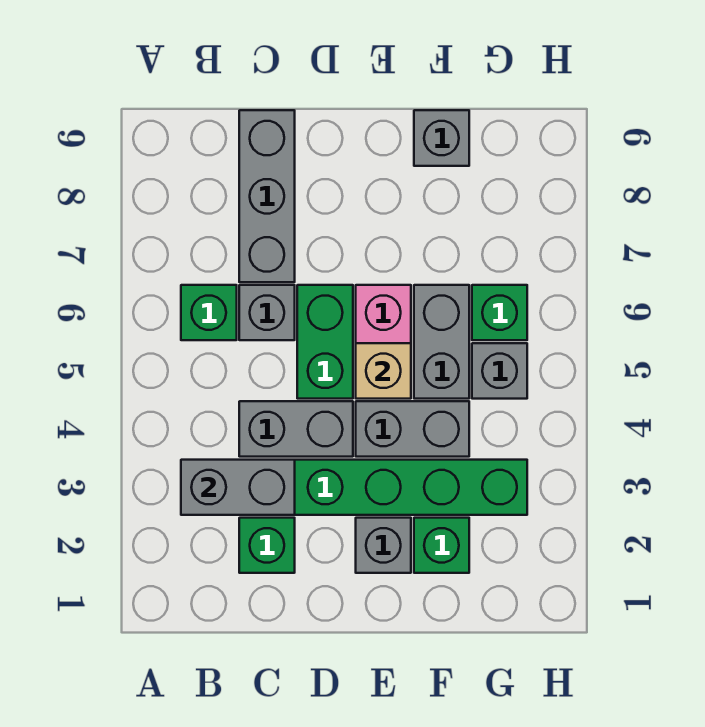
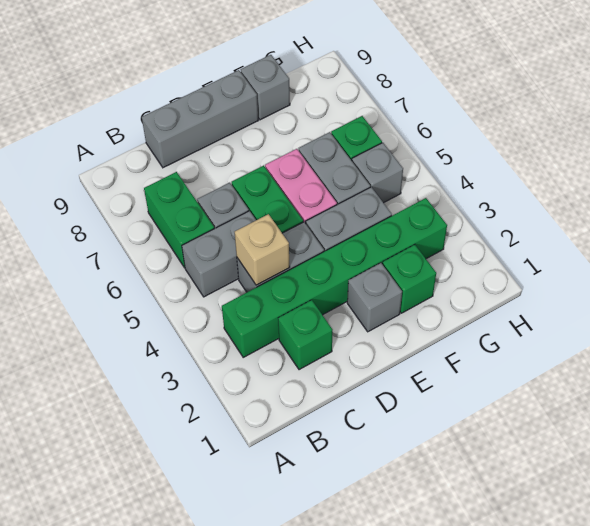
grey brick B3:C3 level 2 -> grey brick B5:C5 level 1
green brick B6 level 1 -> green brick B6:B7 level 1
grey brick C7:C9 level 1 -> grey brick C9:E9 level 1
tan brick E5 level 2 -> tan brick C4 level 2

